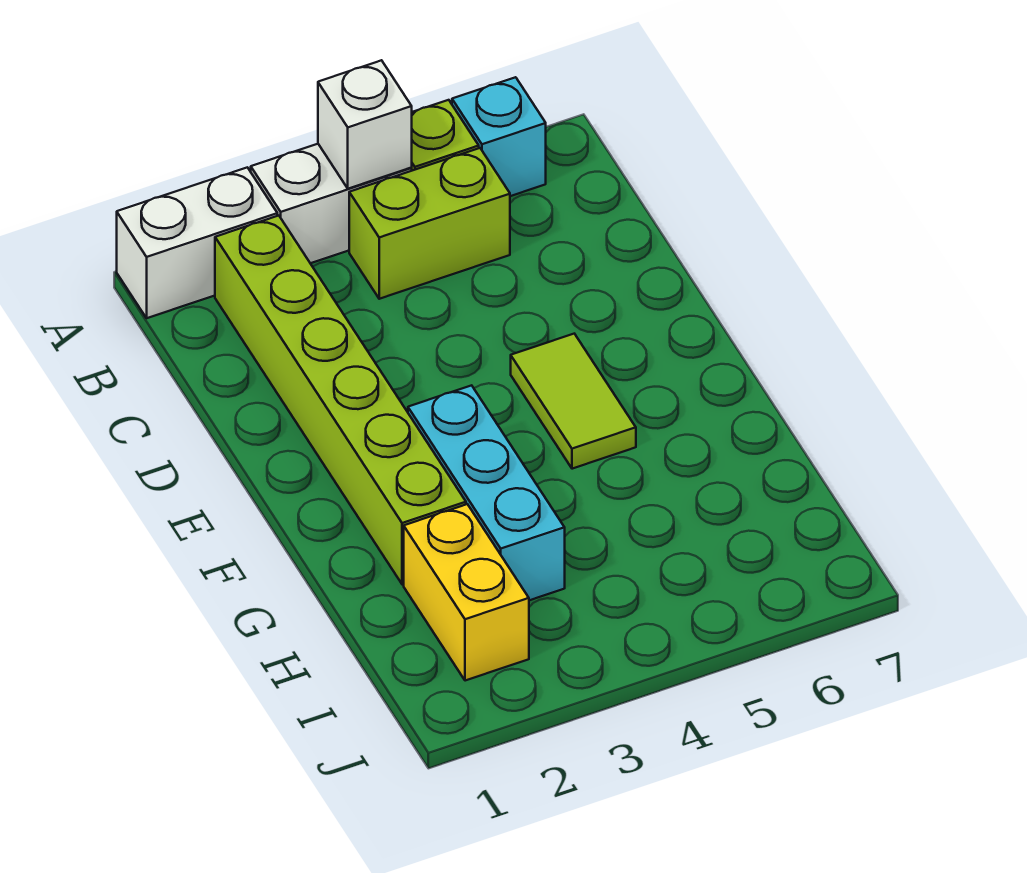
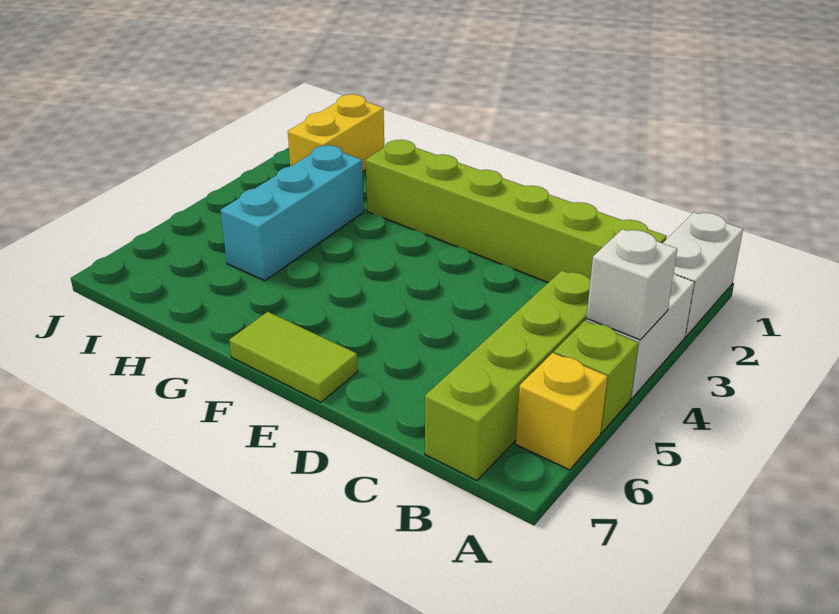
cyan brick A6 level 1 -> yellow brick A6 level 1
lime brick B4:B5 level 1 -> lime brick B4:B7 level 1
lime tile E5:F5 level 1 -> lime tile E7:F7 level 1
cyan brick F3:H3 level 1 -> cyan brick H3:H5 level 1
yellow brick H2:I2 level 1 -> yellow brick I1:I2 level 1

